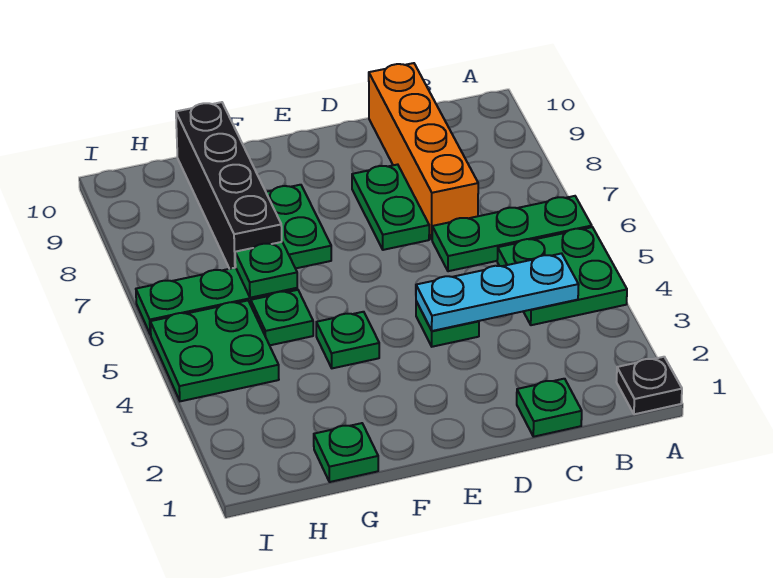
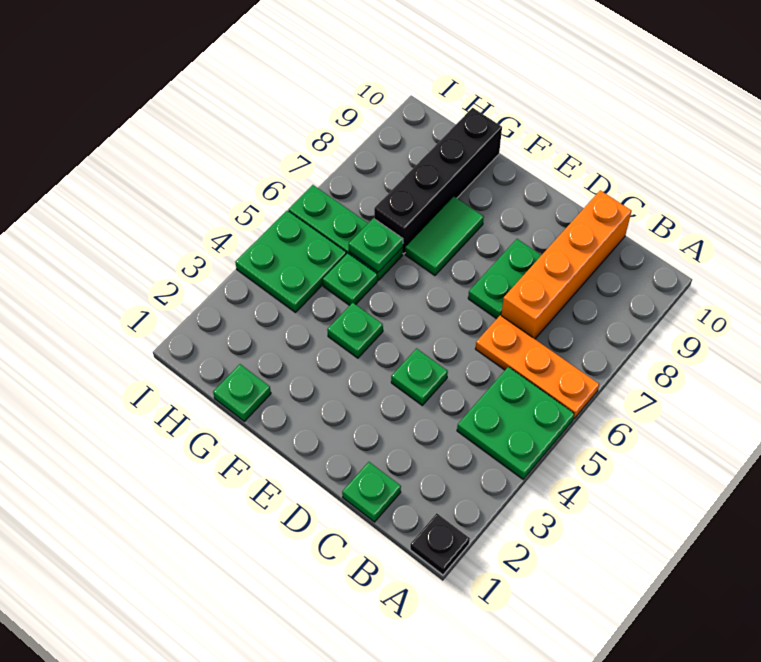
green plate A6:C6 level 1 -> orange plate A6:C6 level 1
cyan plate B4:D4 level 2 -> none
green plate F7:F8 level 1 -> green tile F7:F8 level 1

